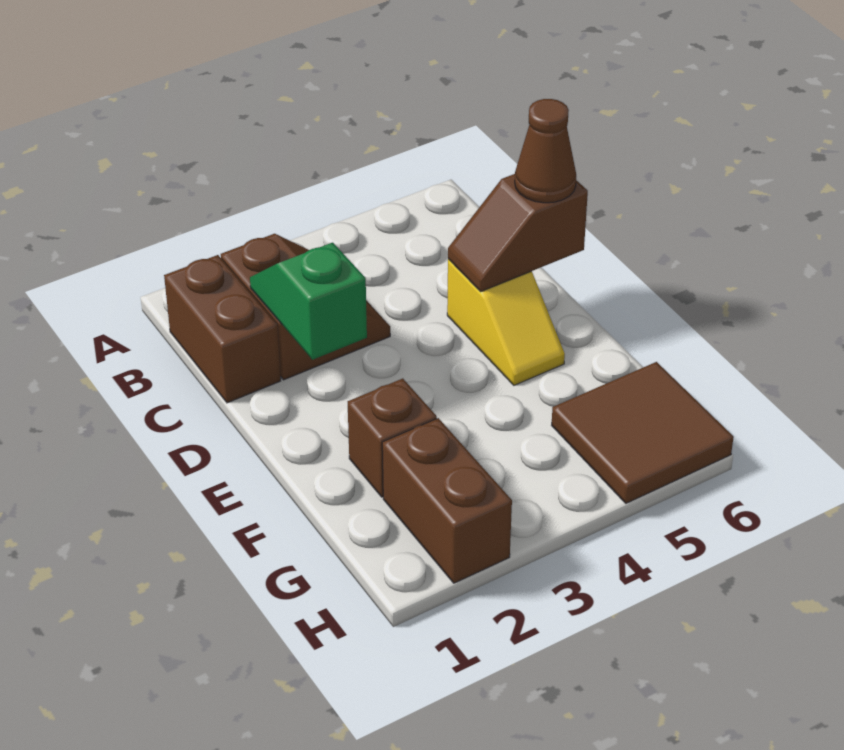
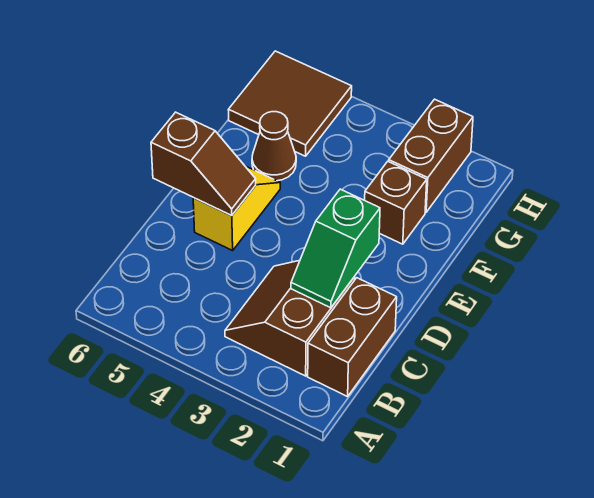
brown cone D6 level 3 -> brown cone F5 level 1

